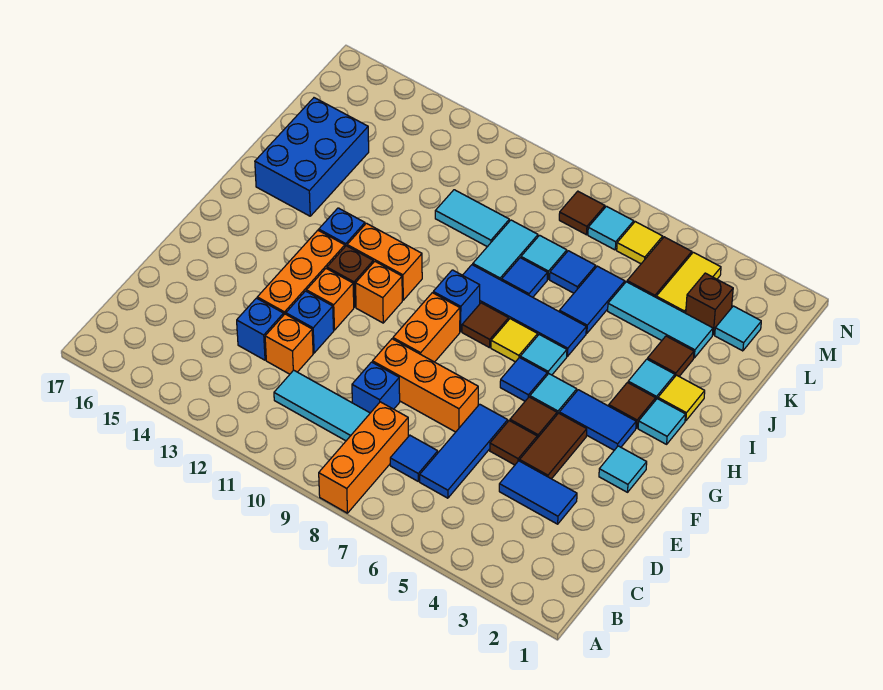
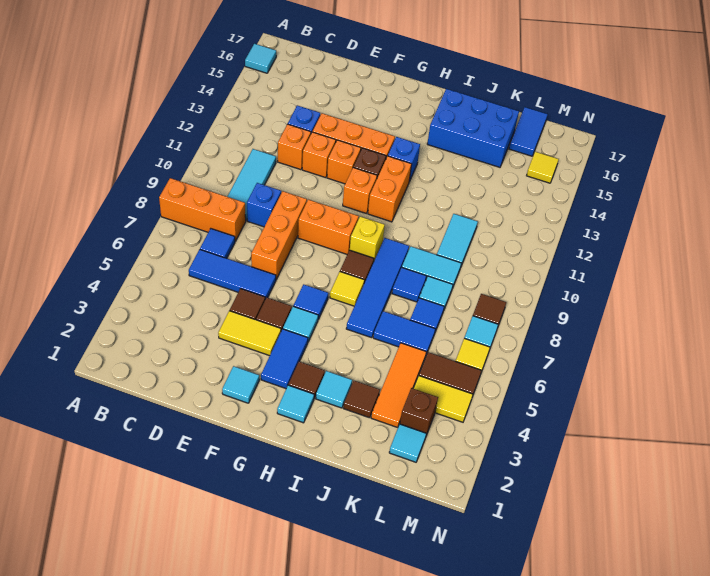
blue tile D3:D4 level 1 -> blue tile L16:L17 level 1
brown tile E4:F4 level 1 -> yellow tile E4:F4 level 1
blue brick E12 level 1 -> orange brick E12 level 1
cyan tile H6 level 1 -> cyan tile A16 level 1
blue brick H9 level 1 -> yellow brick H9 level 1
yellow tile I2 level 1 -> yellow tile M15 level 1
cyan tile K3:K5 level 1 -> orange tile K3:K5 level 1

